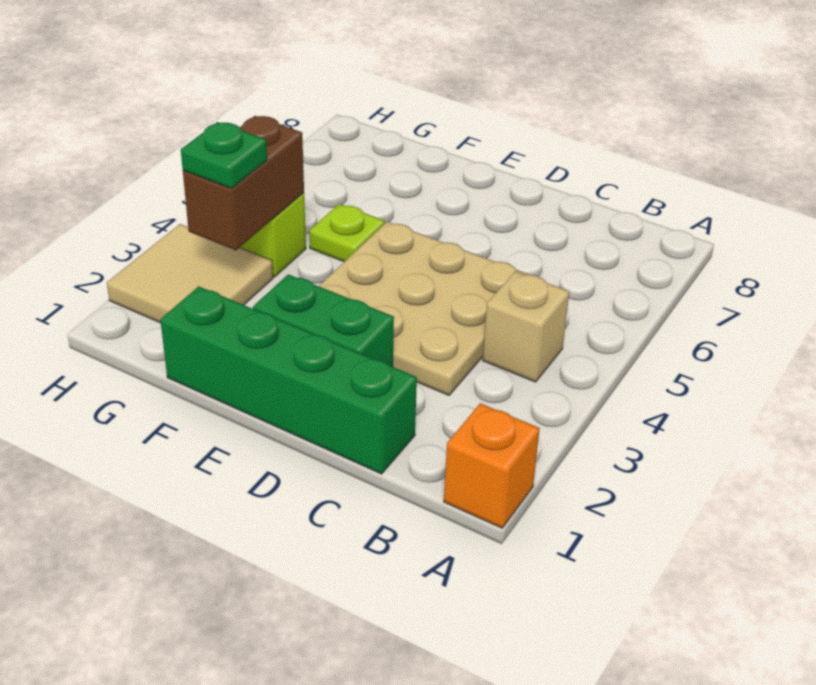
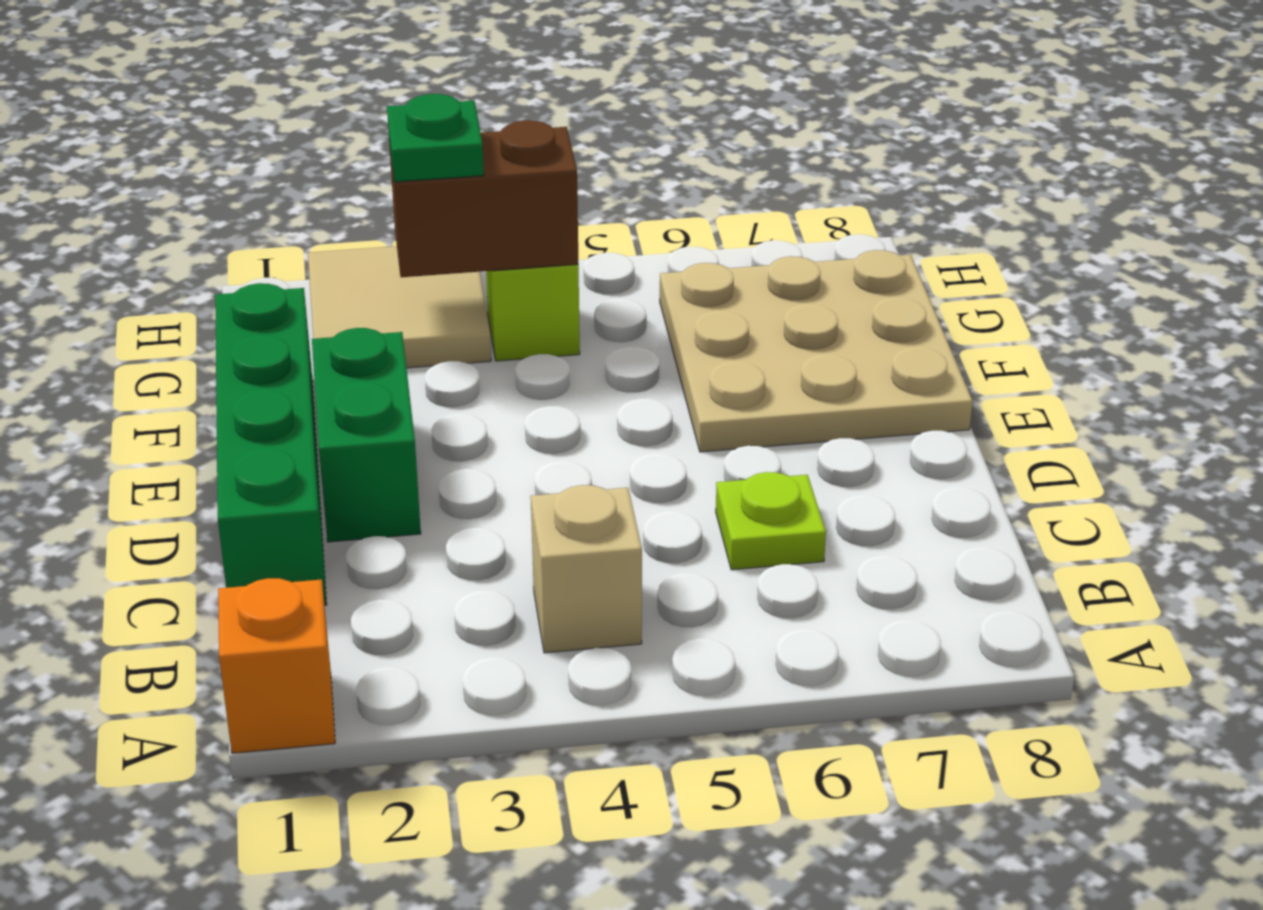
tan plate C3:E5 level 1 -> tan plate E6:G8 level 1
lime plate F5 level 1 -> lime plate C6 level 1

